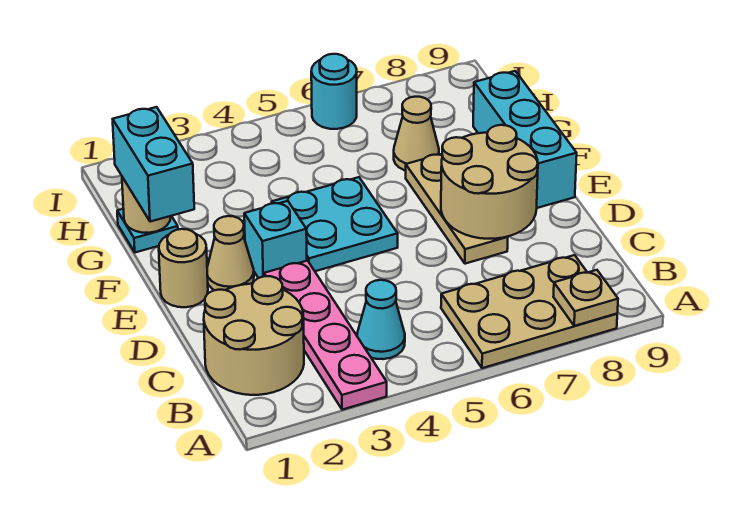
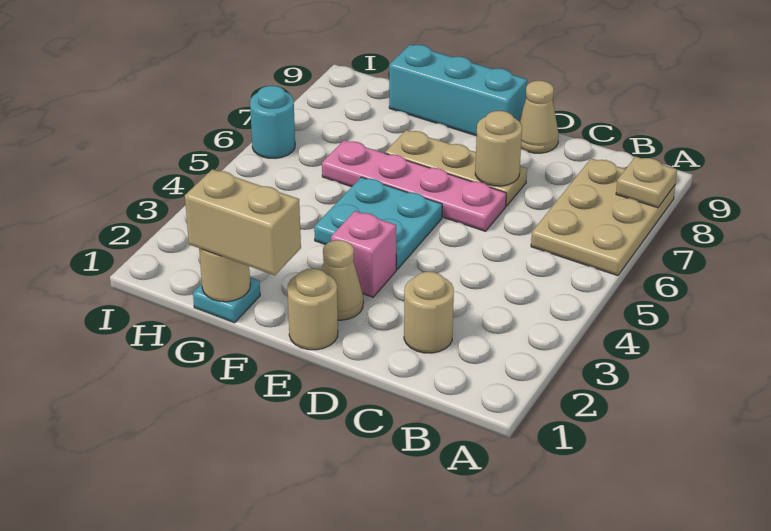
pink plate A3:D3 level 1 -> pink plate D6:G6 level 1
tan round brick B1:C2 level 1 -> tan round brick C2 level 1
cyan cone B4 level 1 -> none
tan round brick D7:E8 level 2 -> tan round brick D7 level 2
cyan brick E3 level 1 -> pink brick E3 level 1
cyan brick F1:G1 level 3 -> tan brick F1:G1 level 3
tan cone G7 level 1 -> tan cone D9 level 1

